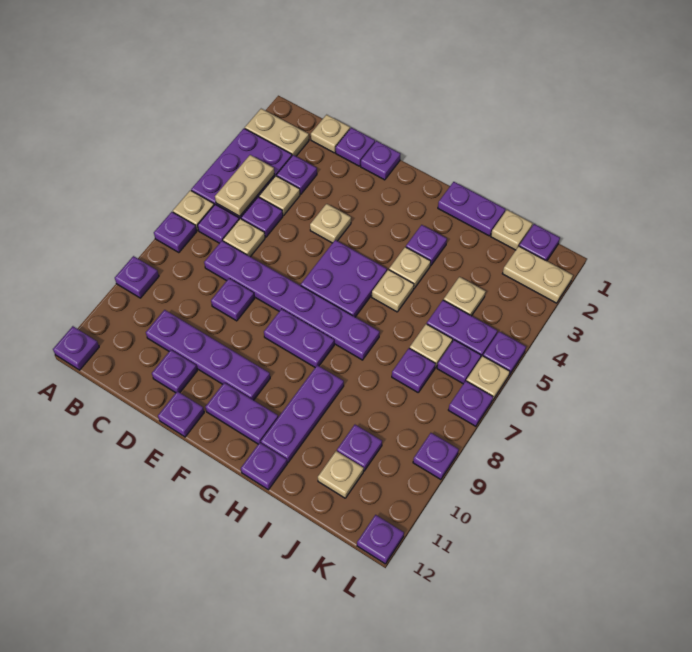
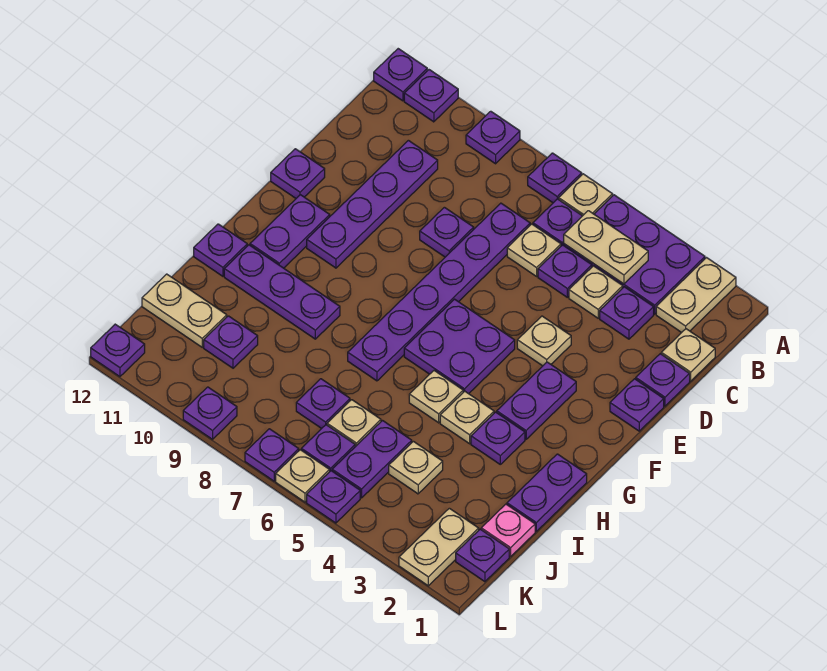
purple plate D11 level 1 -> purple plate A11 level 1
purple plate F8:G8 level 1 -> purple plate F3:G3 level 1
tan plate J1 level 1 -> pink plate J1 level 1
tan plate J11 level 1 -> tan plate J11:J12 level 1

